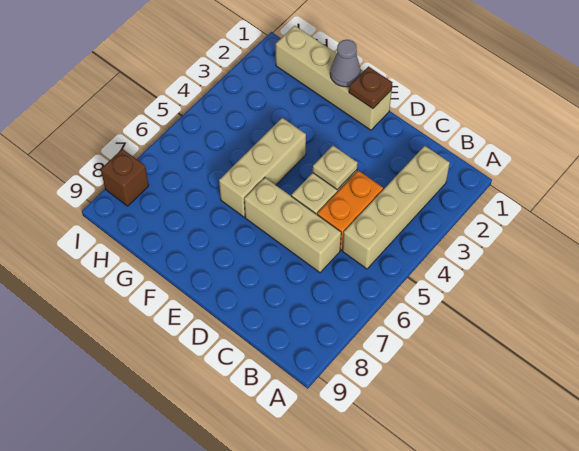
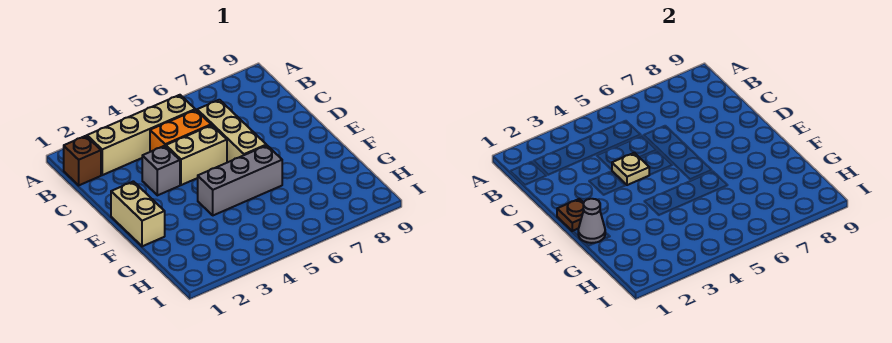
none -> grey brick D3 level 1
tan brick E1:H1 level 1 -> tan brick E1:F1 level 1
tan brick F4:F6 level 1 -> grey brick F4:F6 level 1
brown brick I8 level 1 -> brown brick B1 level 1

